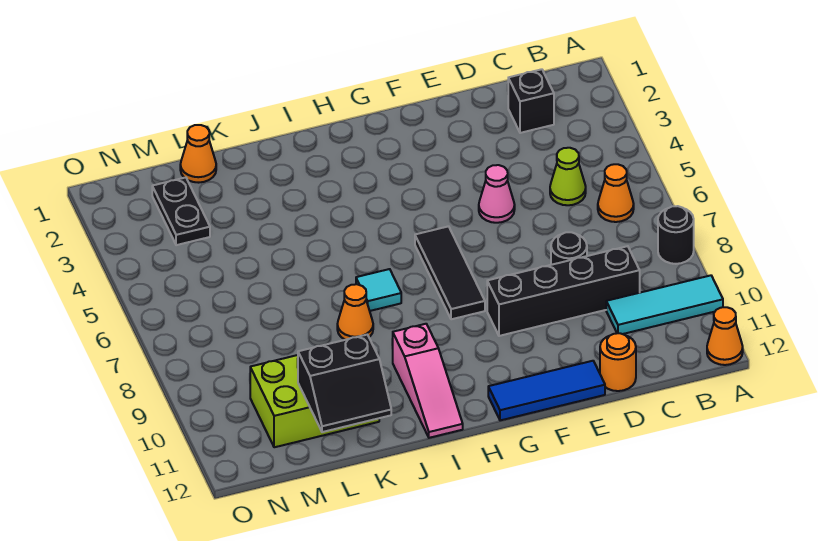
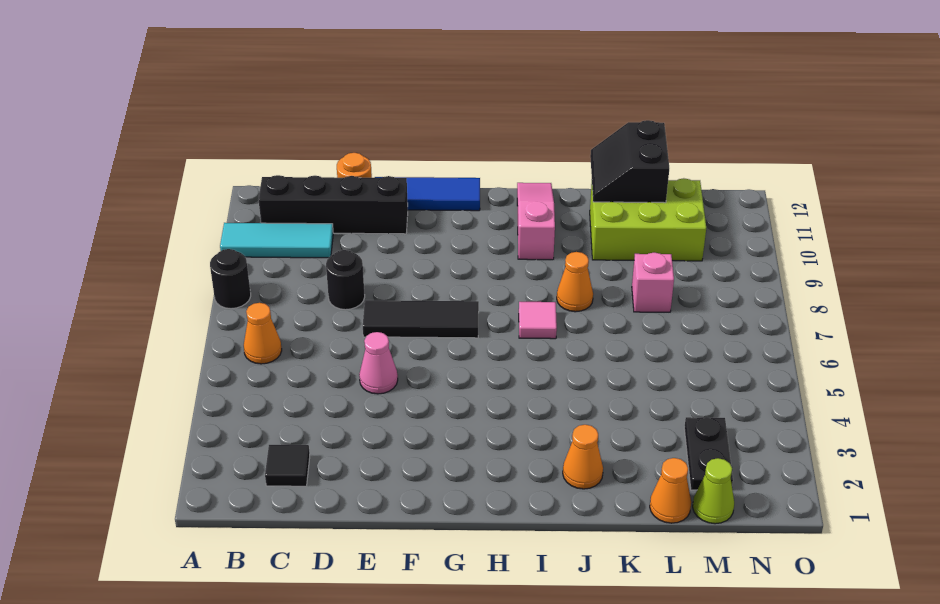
orange cone A12 level 1 -> orange cone J2 level 1
black brick C2 level 1 -> black tile C2 level 1
lime cone C5 level 1 -> lime cone M1 level 1
black brick C9:F9 level 1 -> black brick B11:E11 level 1
black tile G6:G8 level 1 -> black tile E7:G7 level 1
cyan tile I7 level 1 -> pink tile I7 level 1
black slope K11:L12 level 2 top 11 -> black slope K11:L12 level 2 top L
none -> pink brick L8 level 1

